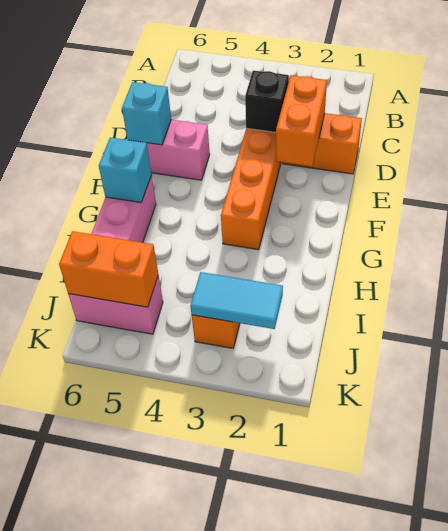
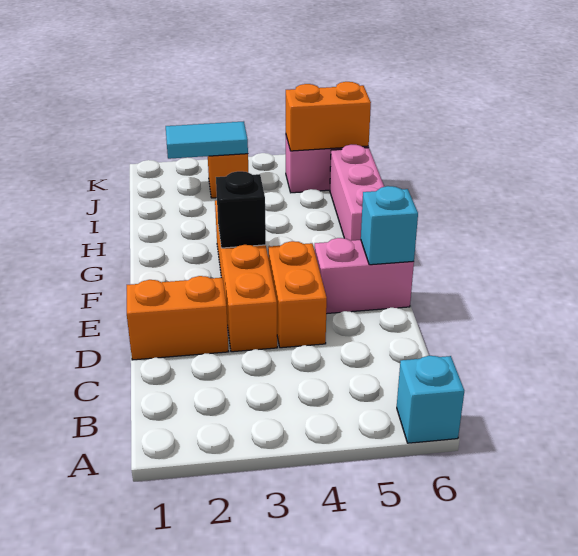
orange brick D2:E2 level 2 -> orange brick D4:E4 level 1
black brick D3 level 2 -> black brick F3 level 2
cyan brick G6 level 2 -> cyan brick A6 level 1

